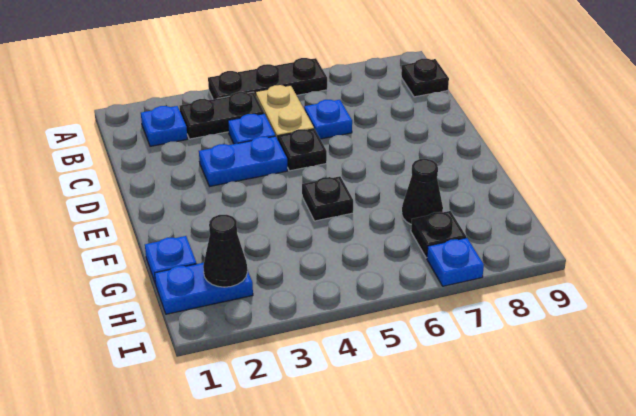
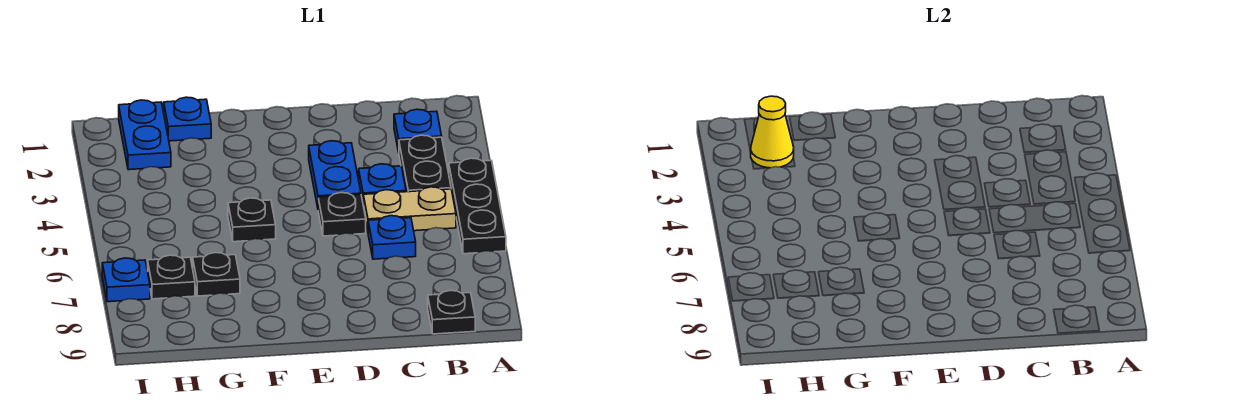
black cone G7 level 1 -> black plate G7 level 1
black cone H2 level 2 -> yellow cone H2 level 2

